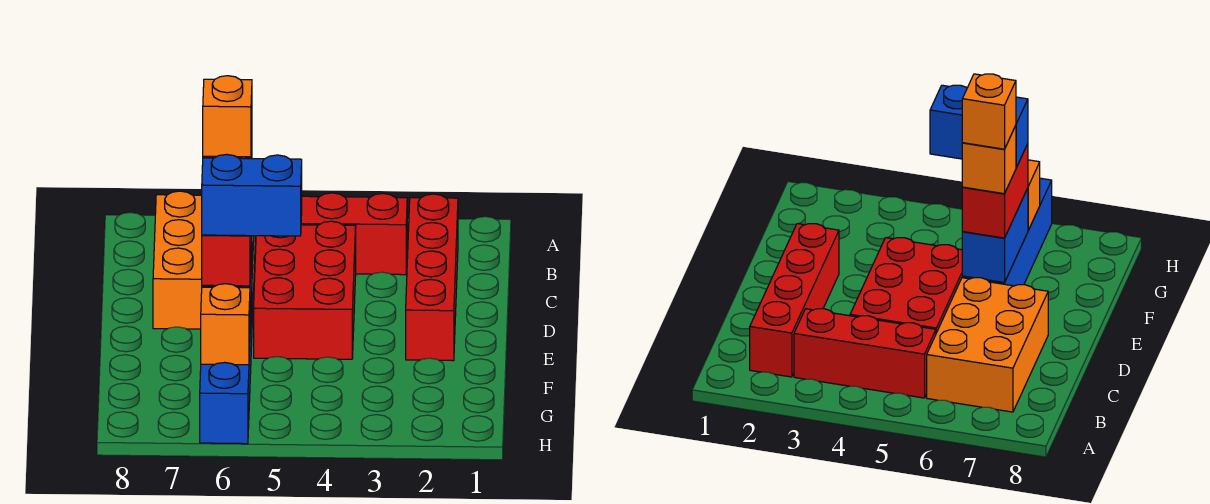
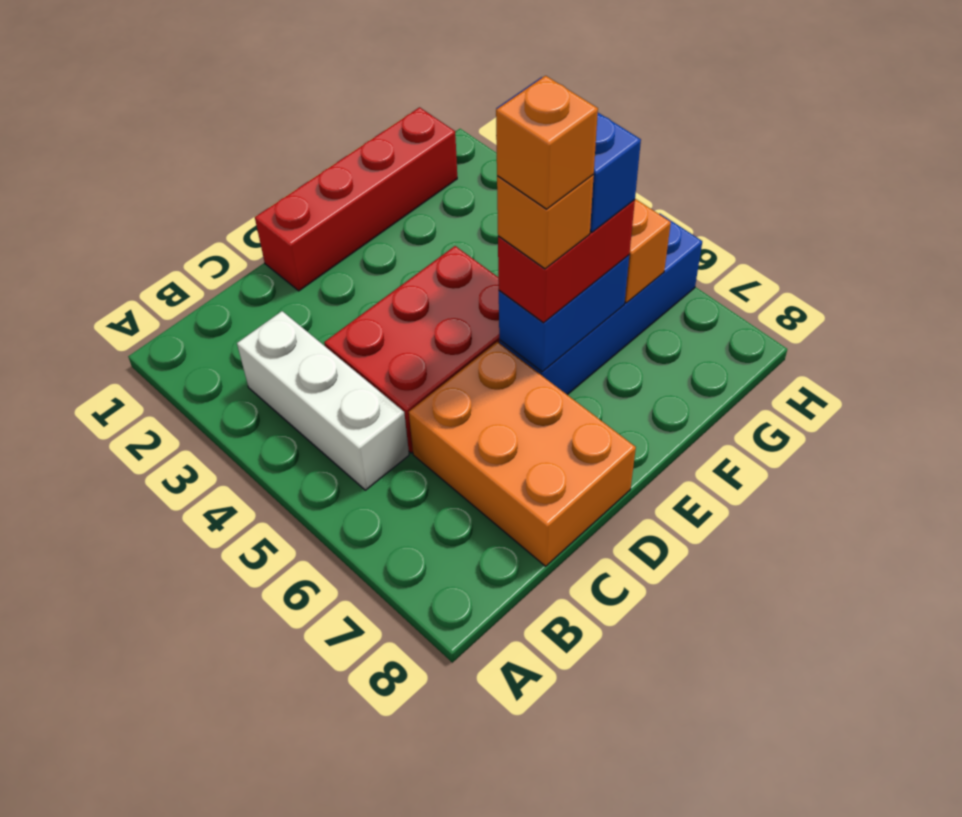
red brick B2:E2 level 1 -> red brick D1:G1 level 1
red brick B3:B5 level 1 -> white brick B3:B5 level 1
orange brick B6:D7 level 1 -> orange brick C6:D8 level 1

